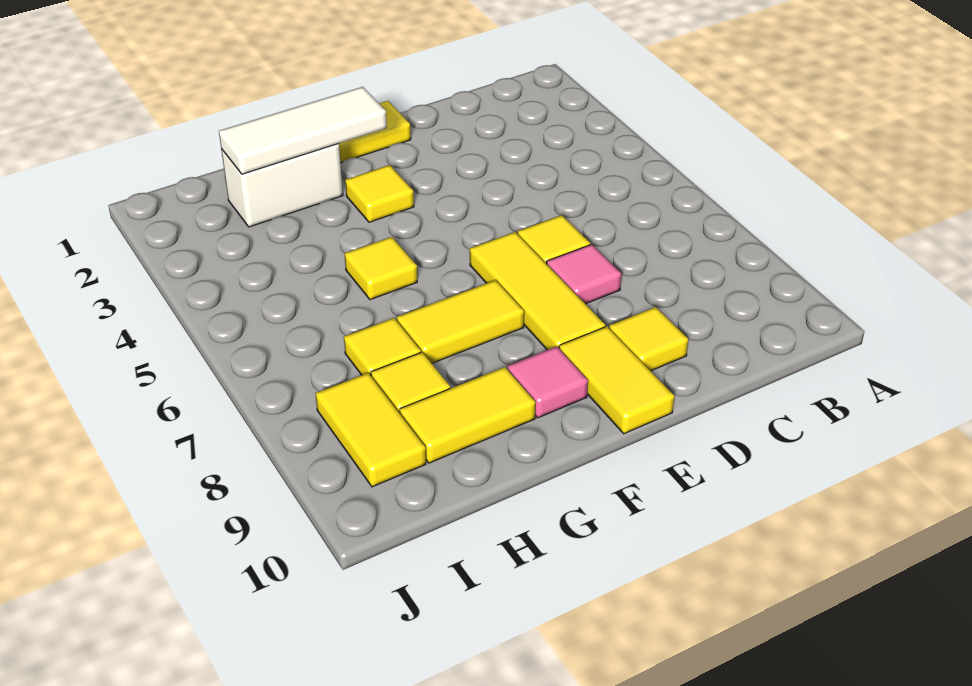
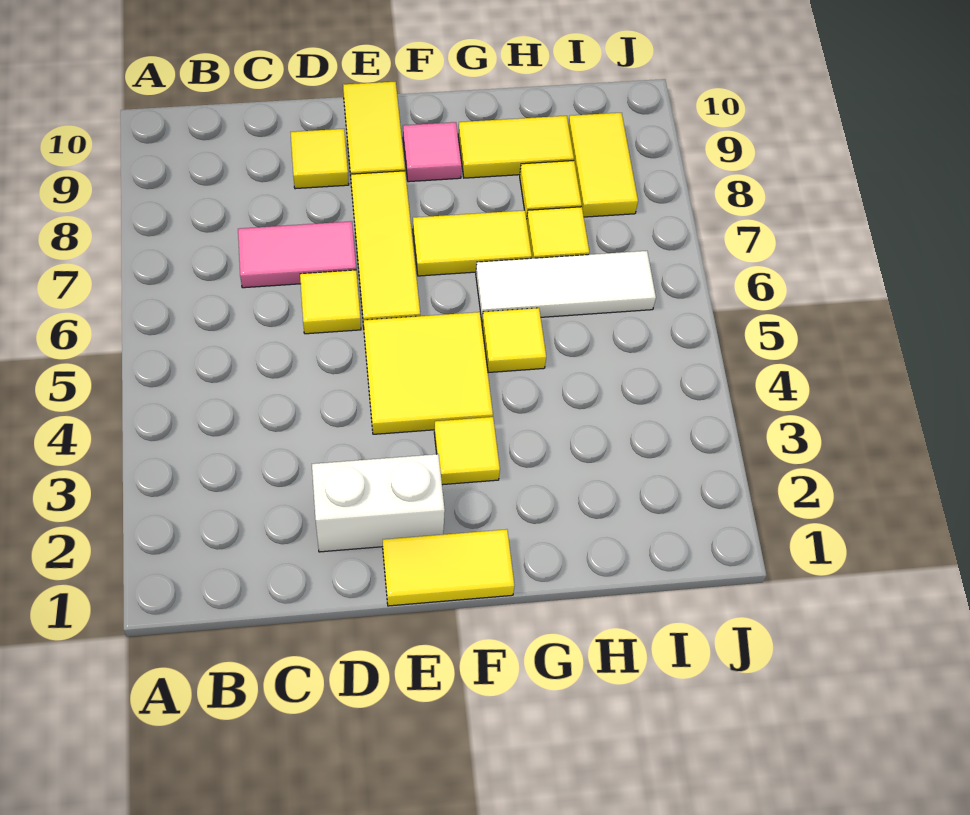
pink tile D7 level 1 -> pink tile C7:D7 level 1
none -> yellow tile E4:F5 level 1
white tile F2:H2 level 2 -> white tile G6:I6 level 1
white brick G2:H2 level 1 -> white brick D2:E2 level 1

